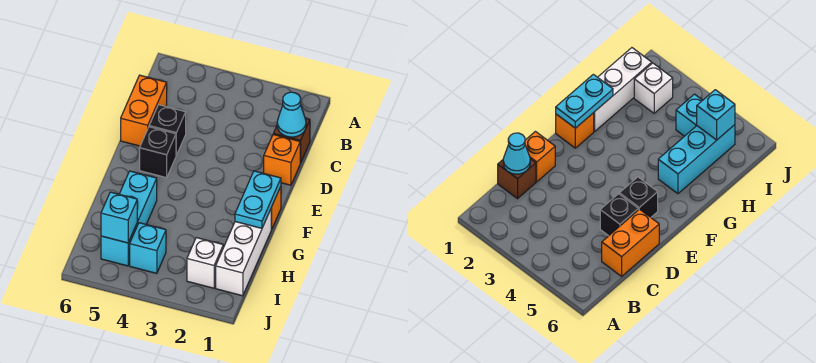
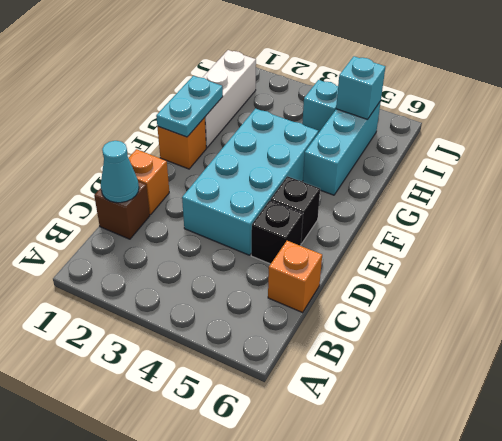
orange brick C6:D6 level 1 -> orange brick C6 level 1
none -> cyan brick D3:G4 level 1
white brick I2 level 1 -> none

